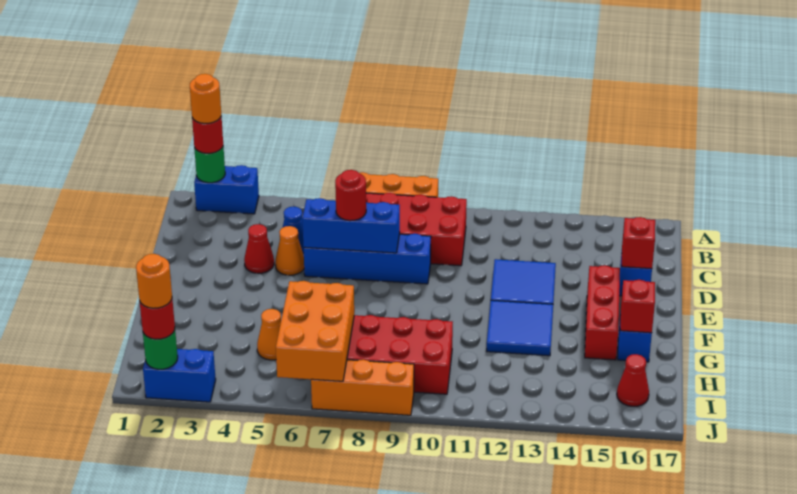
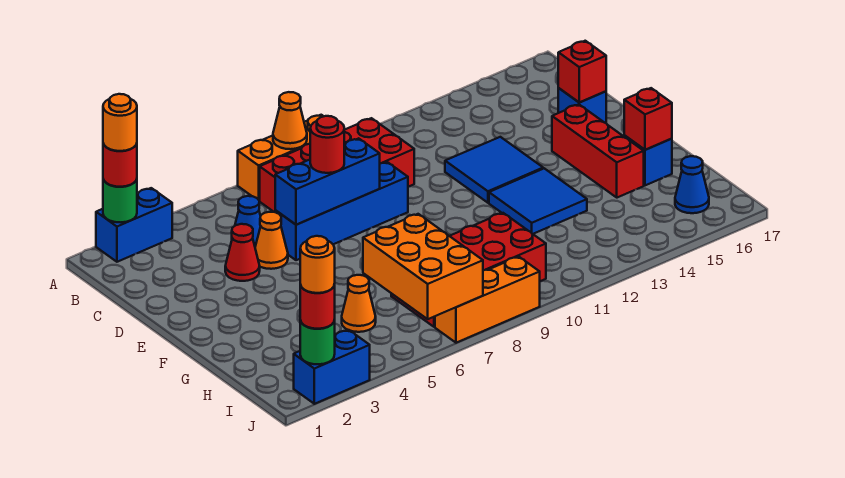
none -> orange cone A8 level 2
red cone I16 level 1 -> blue cone I16 level 1

